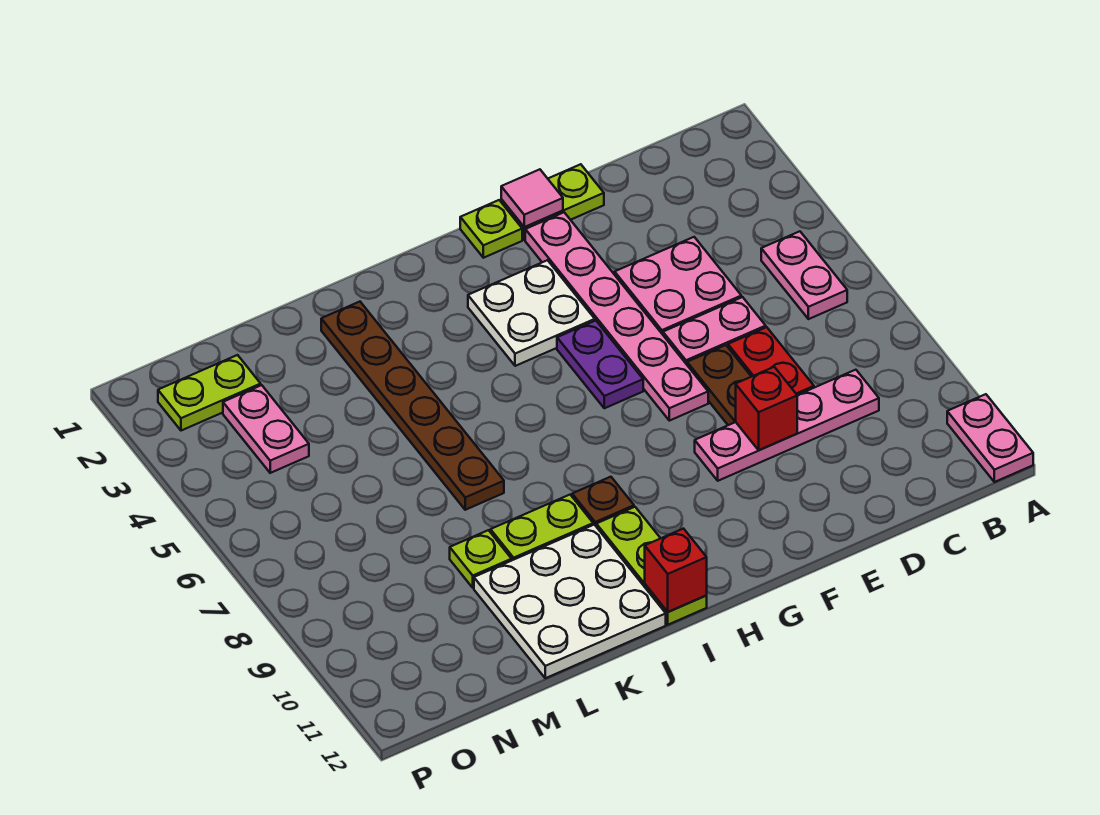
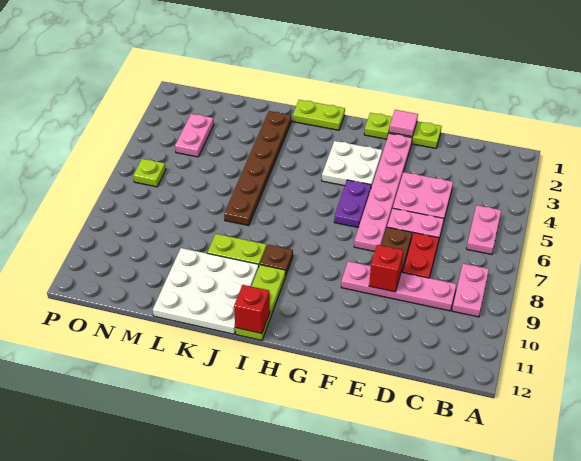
pink plate A11:A12 level 1 -> pink plate B8:B9 level 1
lime plate L9 level 1 -> lime plate O6 level 1
lime plate N2:O2 level 1 -> lime plate I1:J1 level 1

